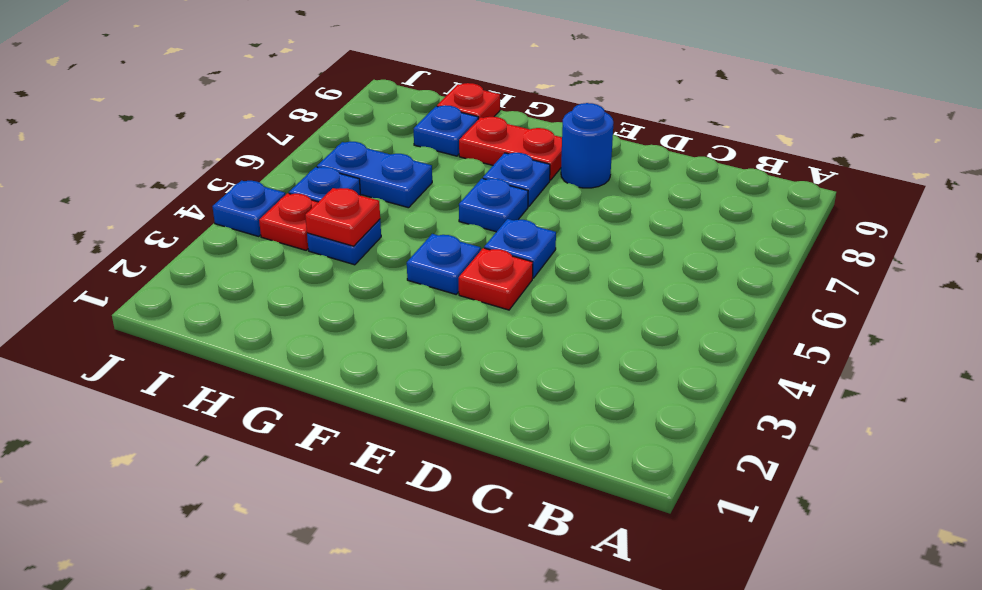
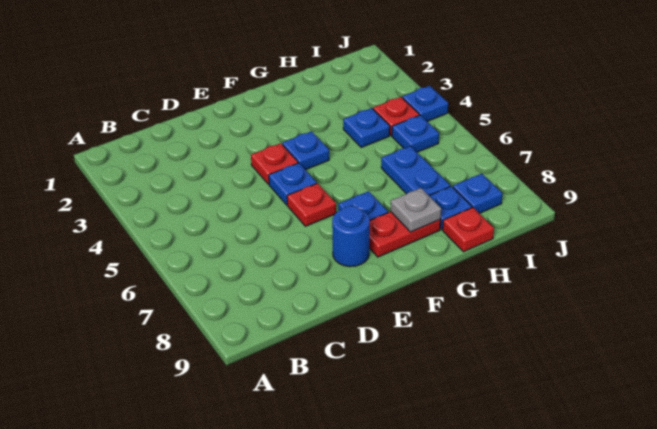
blue plate F6 level 1 -> blue plate I8 level 1
none -> grey plate G8 level 2
red plate H4 level 2 -> red plate E6 level 1
blue plate H6:I6 level 1 -> blue plate H6:H7 level 1

